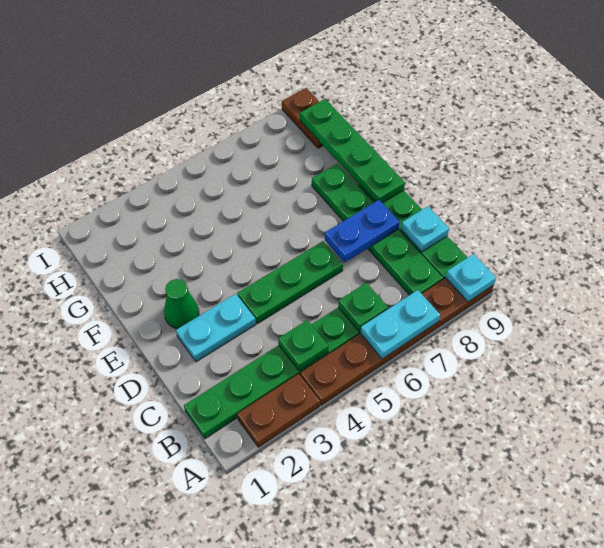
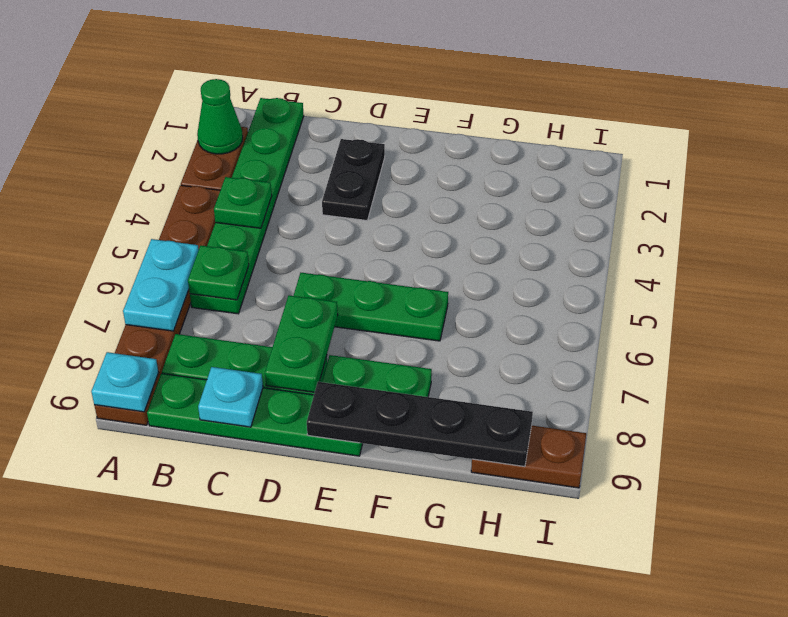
cyan plate D2:D3 level 1 -> black plate D2:D3 level 1
green plate D4:D6 level 1 -> green plate D6:F6 level 1
blue plate D7:D8 level 2 -> green plate D7:D8 level 2
green cone E2 level 1 -> green cone A2 level 2
green plate E9:H9 level 2 -> black plate E9:H9 level 2

